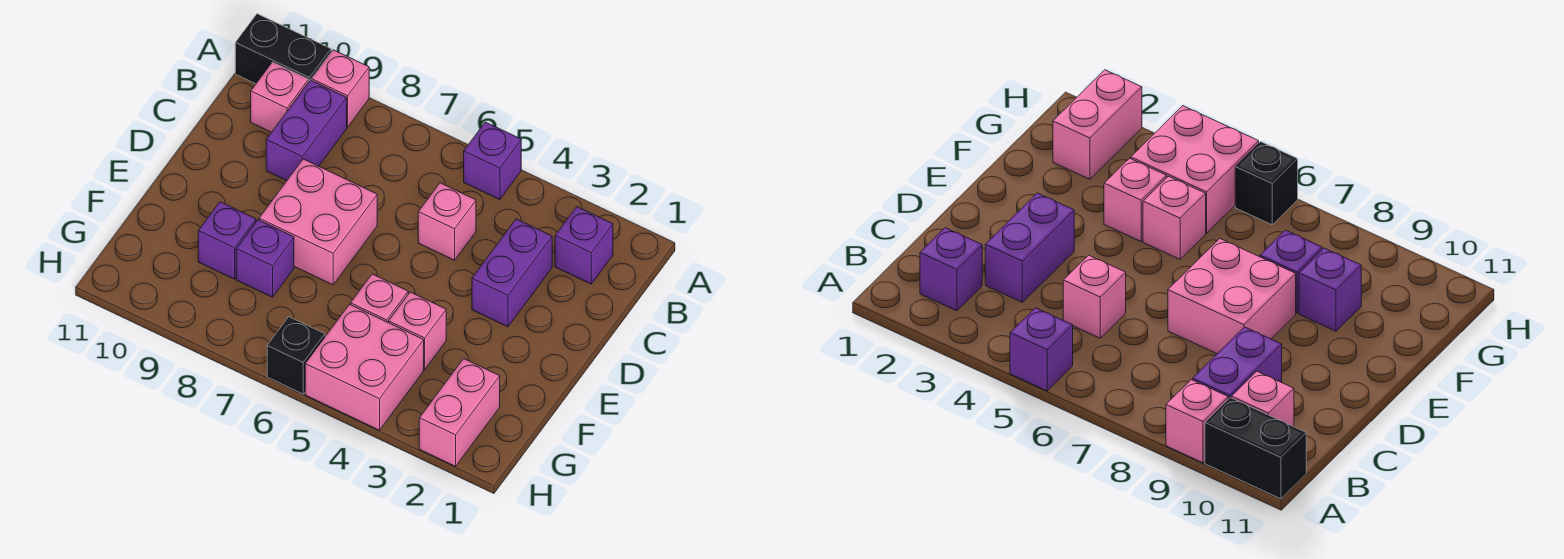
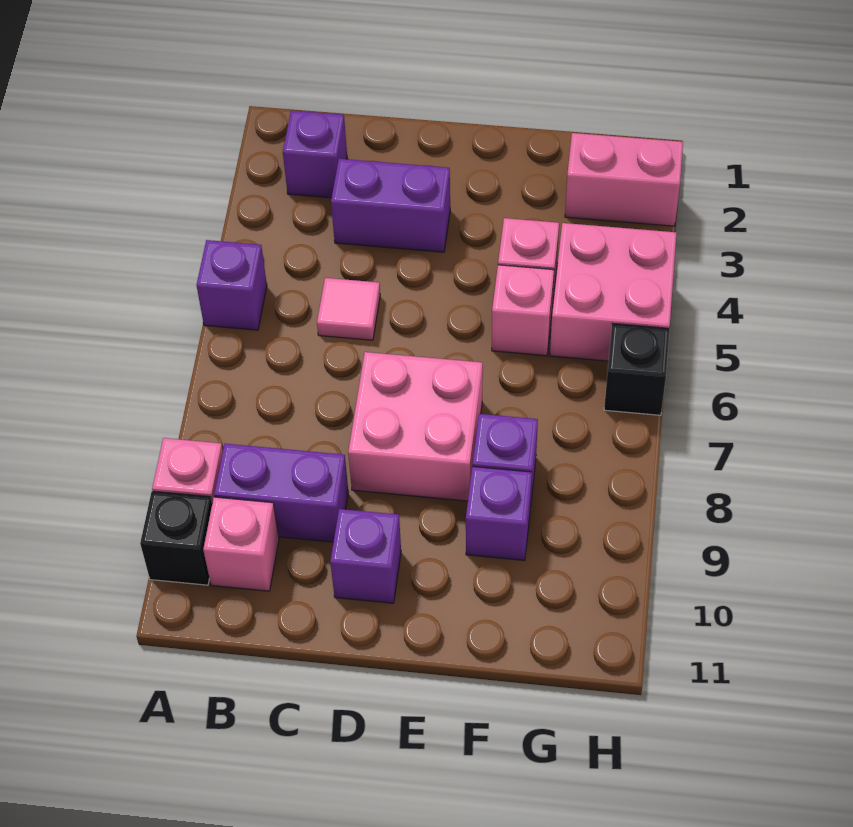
black brick A10:A11 level 1 -> black brick A10 level 1
pink brick C5 level 1 -> pink tile C5 level 1
none -> purple brick D10 level 1

